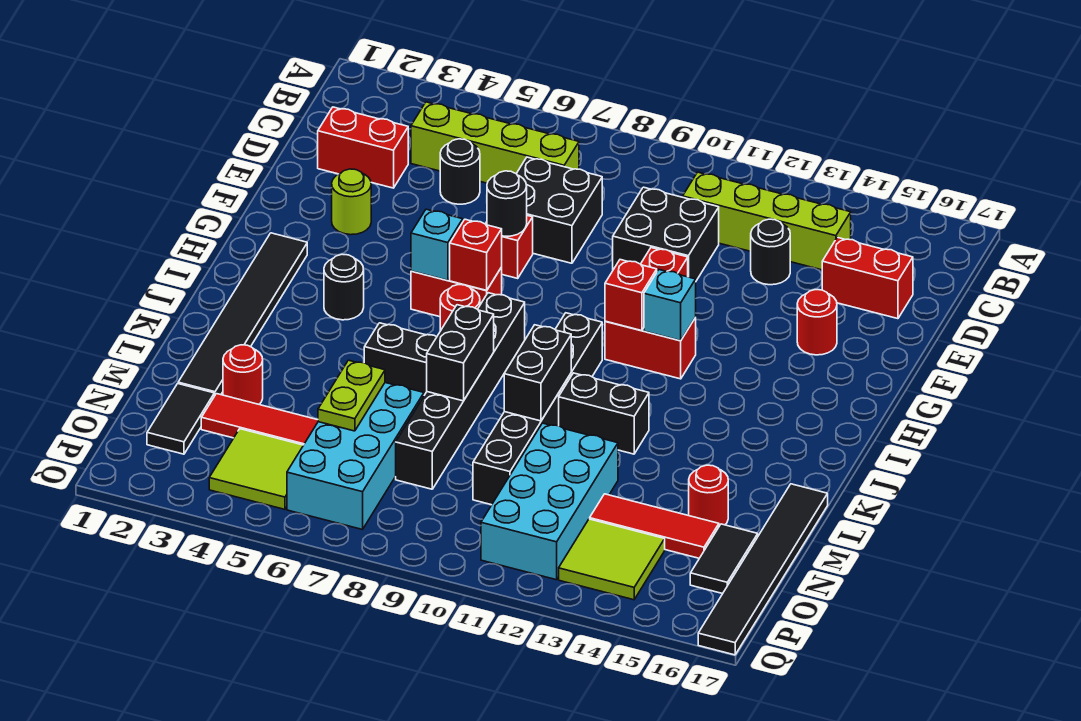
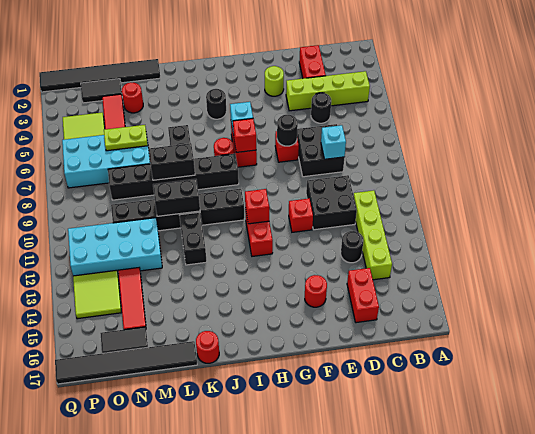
lime brick C4:C7 level 1 -> lime brick B4:E4 level 1
black tile H2:M2 level 1 -> black tile L1:Q1 level 1
cyan brick H12 level 2 -> cyan brick D8 level 2
red round brick M15 level 1 -> red round brick K17 level 1

